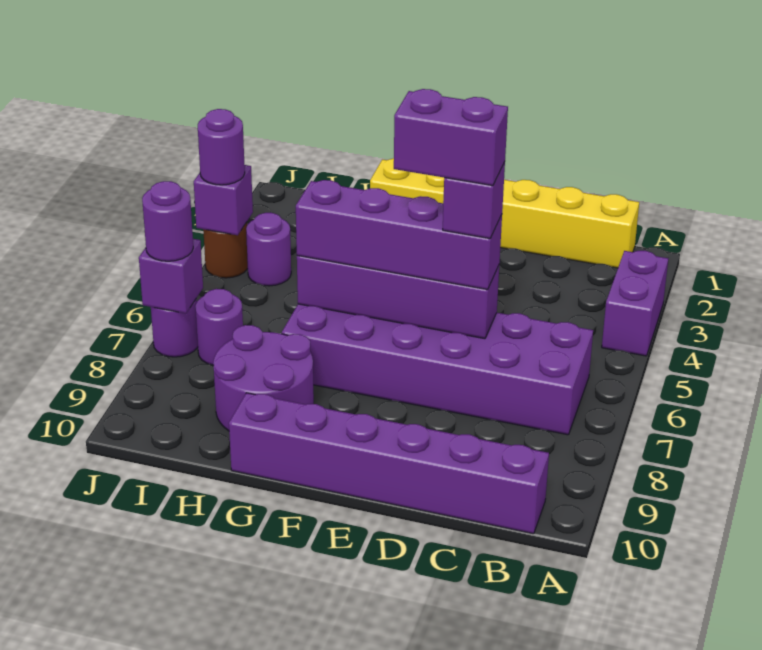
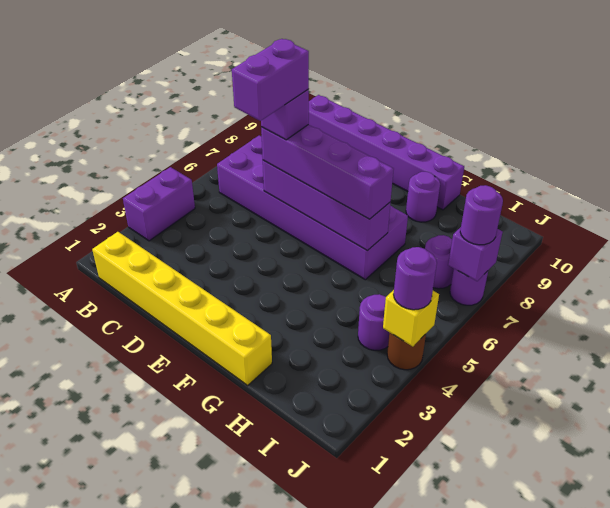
purple brick D6:E6 level 5 -> purple brick D5:D6 level 5
purple round brick G8:H9 level 1 -> purple round brick G9 level 1
purple brick J4 level 2 -> yellow brick J4 level 2

